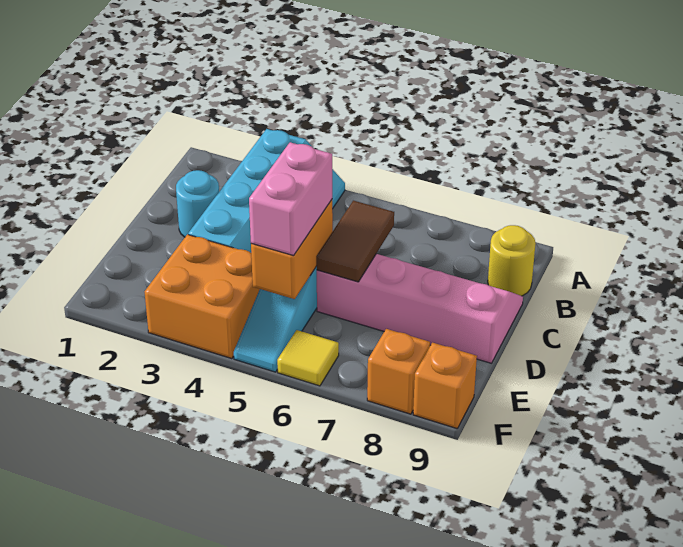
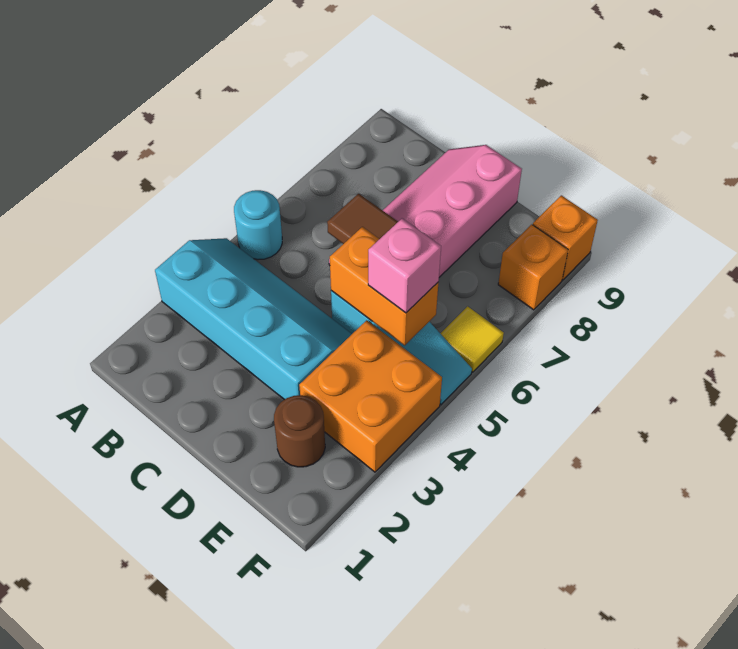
yellow round brick B9 level 1 -> none
cyan round brick C2 level 1 -> cyan round brick A5 level 1
pink brick D5:E5 level 3 -> pink brick E5 level 3
none -> brown round brick E2 level 1

